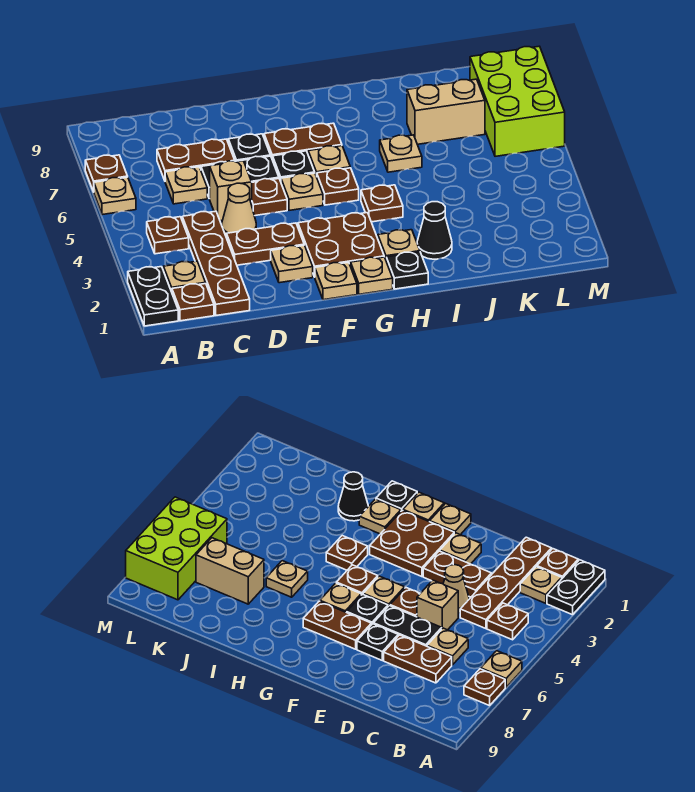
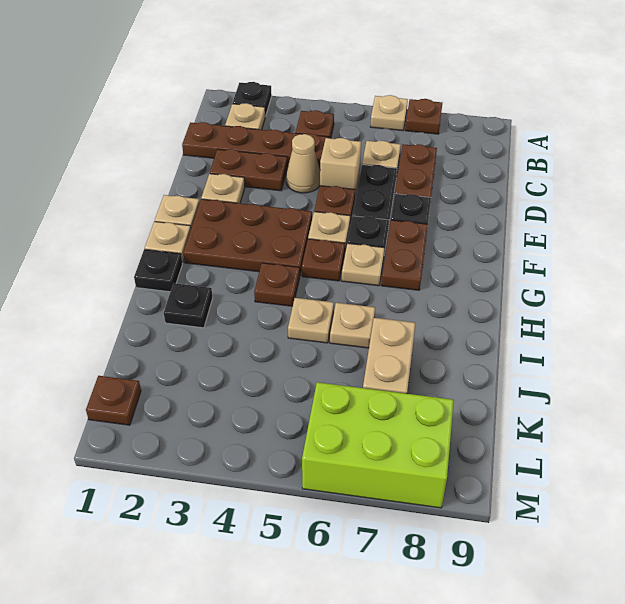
black plate A1:A2 level 1 -> black plate A2 level 1
brown plate B1 level 1 -> brown plate L1 level 1
brown plate D3:E3 level 1 -> brown plate D2:D3 level 1
brown plate F2:G3 level 1 -> brown plate F2:G4 level 1
tan plate H2 level 1 -> tan plate I5 level 1
black cone I2 level 1 -> black plate I2 level 1

